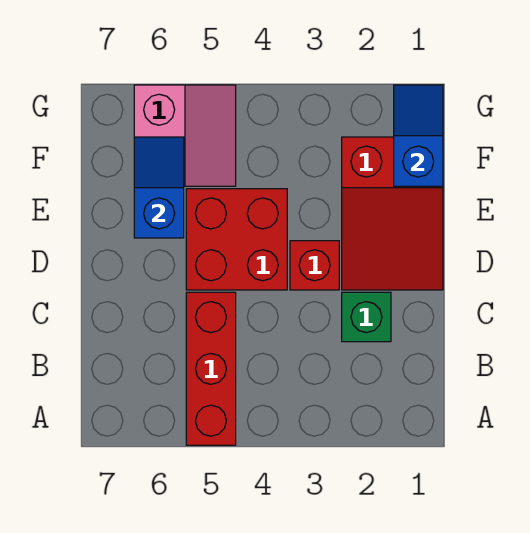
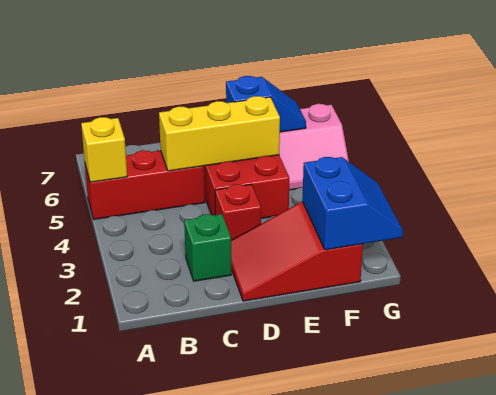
none -> yellow brick A5 level 2
none -> yellow brick C5:E5 level 2
blue slope F1:G1 level 2 top F -> blue slope F1:G2 level 2 top F

